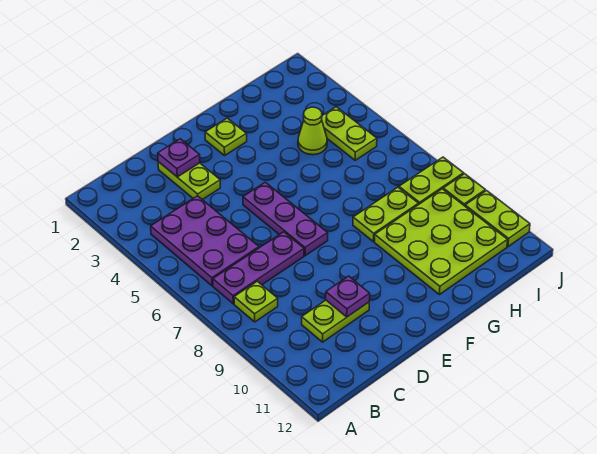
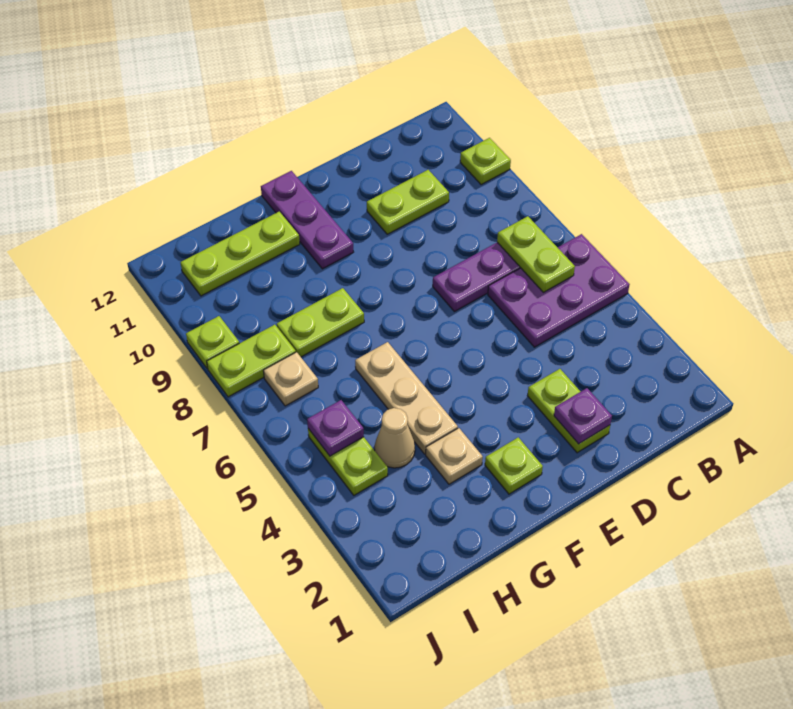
purple plate B4:C6 level 1 -> purple plate A5:C6 level 1
lime plate B8 level 1 -> lime plate A10 level 1
purple plate D10 level 2 -> purple plate I5 level 2
purple plate E5:E7 level 1 -> purple plate F10:F12 level 1
none -> tan plate G3 level 1
none -> tan plate G4:G6 level 1
lime plate G9:I11 level 1 -> lime plate G11:I11 level 1
lime cone H4 level 1 -> tan cone H4 level 1
none -> tan plate I7 level 1
lime plate J10:J11 level 1 -> lime plate B6:B7 level 2

